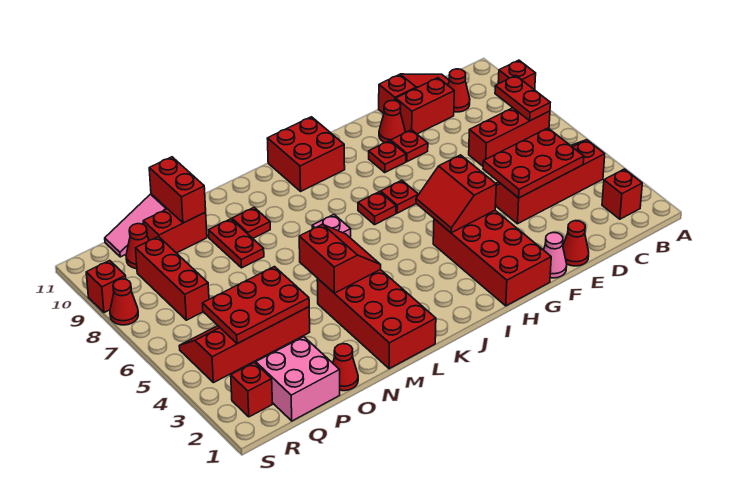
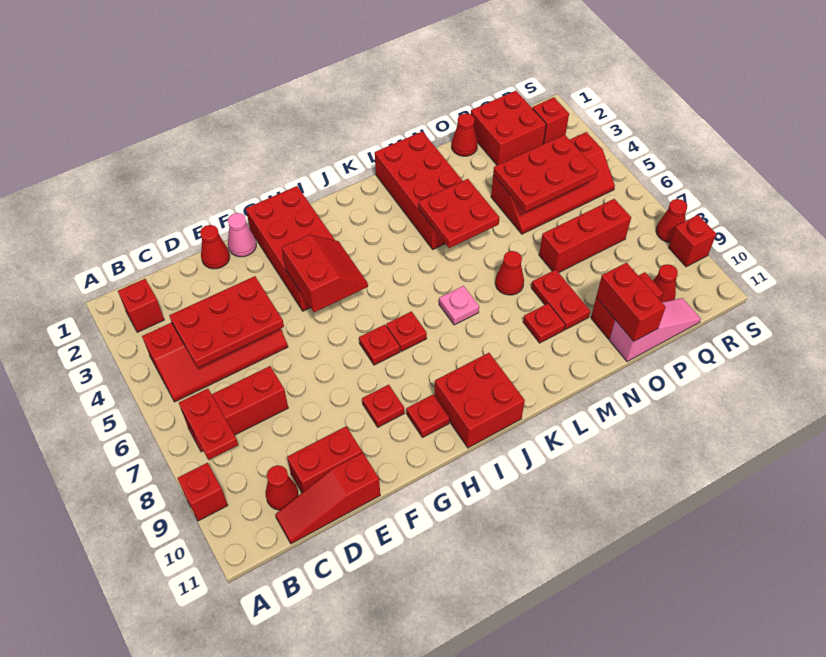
red plate F9 level 1 -> red plate H10 level 1
red cone F10 level 1 -> red cone M7 level 1
red slope L4:M5 level 2 top M -> red plate L4:M5 level 2
pink brick P1:Q2 level 1 -> red brick P1:Q2 level 1
red brick Q7:Q9 level 1 -> red brick O7:Q7 level 1

